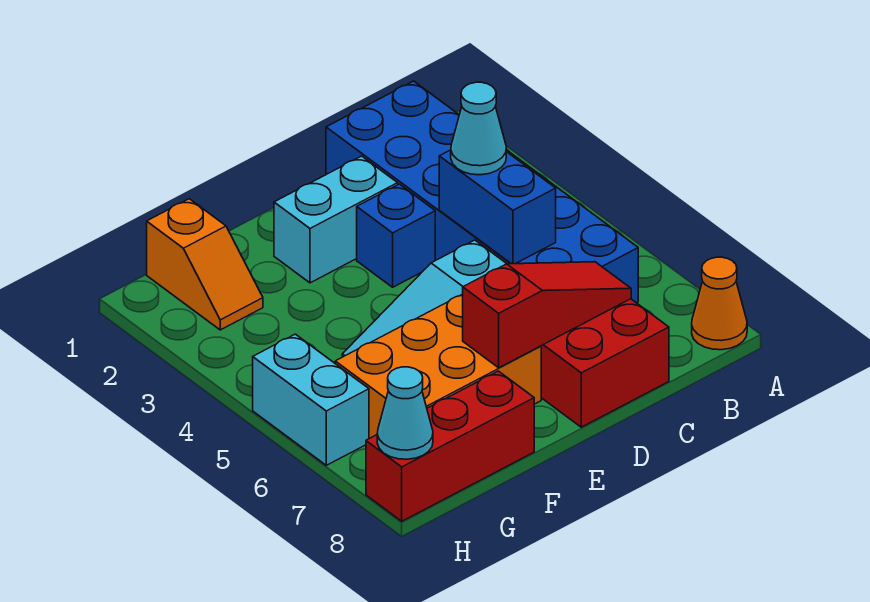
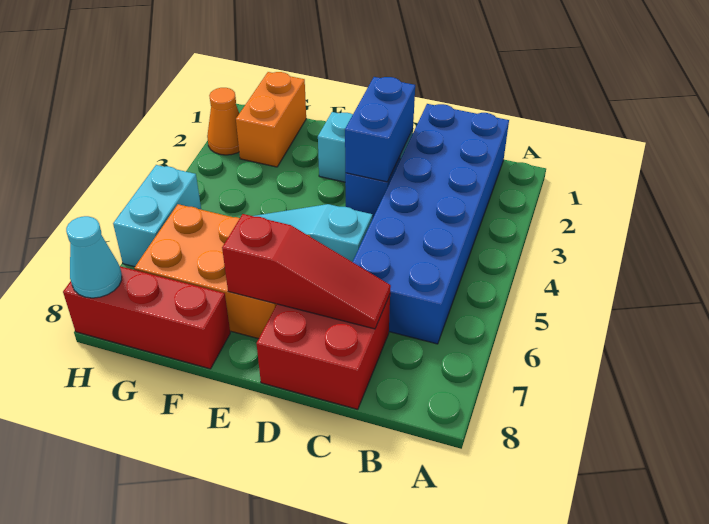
orange cone A8 level 1 -> orange cone H2 level 1
blue brick C4:C5 level 2 -> blue brick D2:D3 level 2
cyan cone C4 level 3 -> none
orange slope G1:G2 level 1 top 1 -> orange brick G1:G2 level 1

